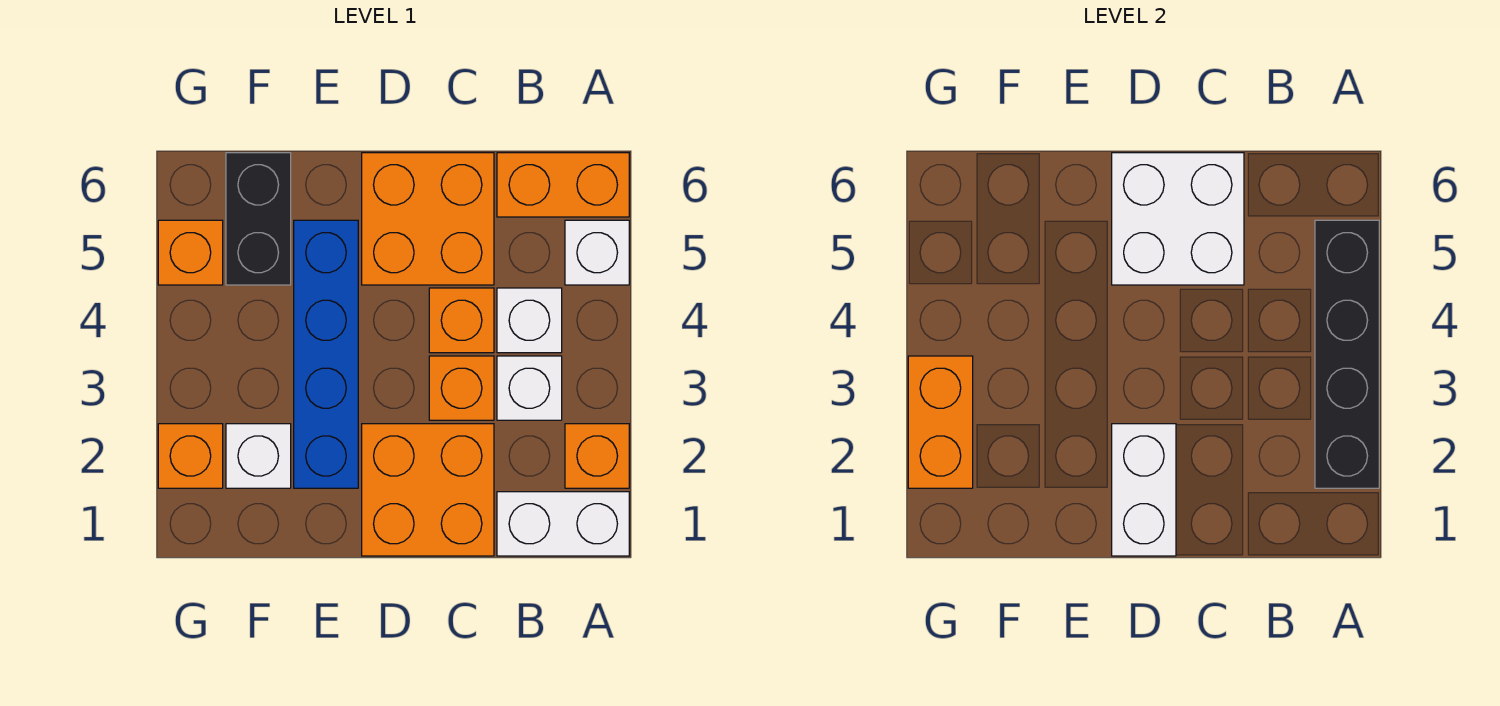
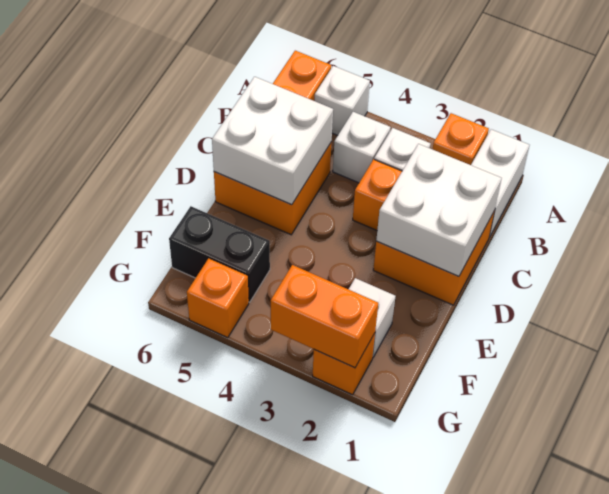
black brick A2:A5 level 2 -> none
orange brick C4 level 1 -> none
white brick D1:D2 level 2 -> white brick C1:D2 level 2
blue brick E2:E5 level 1 -> none

